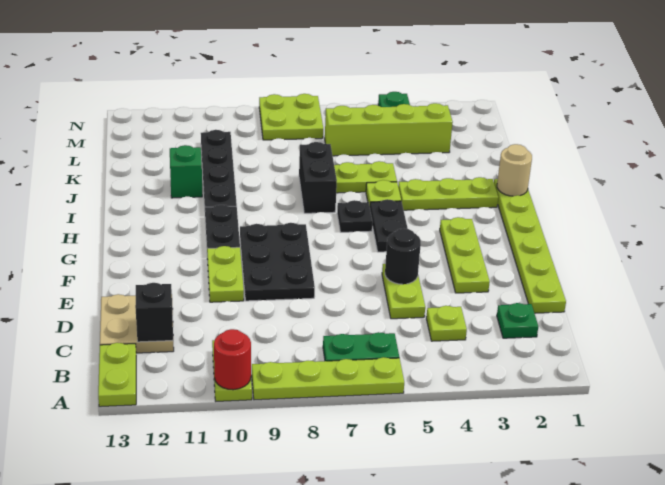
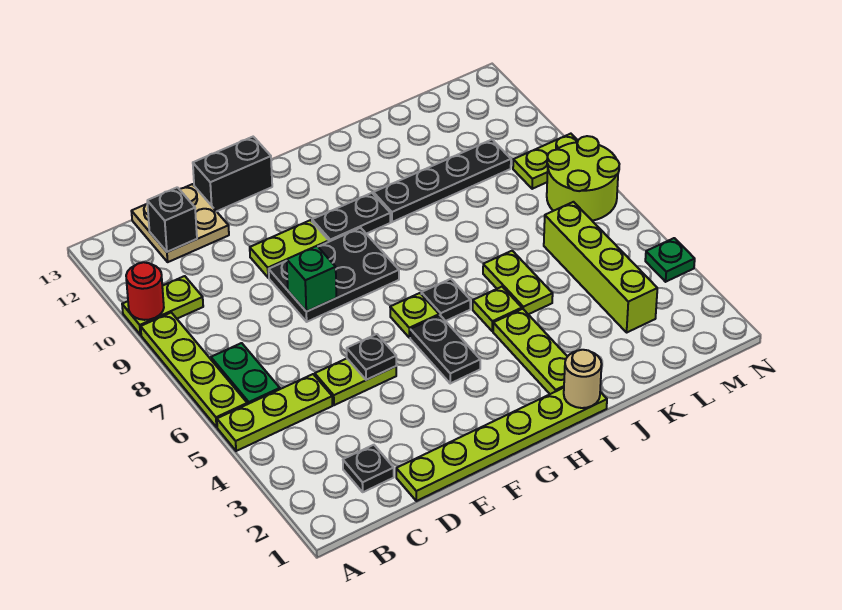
lime plate A13:B13 level 1 -> lime plate M9:N9 level 1
green plate C2 level 1 -> black plate C2 level 1
lime plate C4 level 1 -> lime plate G6 level 1
lime plate E3:G3 level 1 -> lime plate A5:C5 level 1
black round brick E5 level 2 -> black plate E5 level 2
black plate G5:H5 level 1 -> black plate G4:G5 level 1
black brick I7:J7 level 1 -> black brick E13:F13 level 1
green brick J11 level 1 -> green brick E8 level 2
lime plate M7:N8 level 1 -> lime round brick M7:N8 level 1

